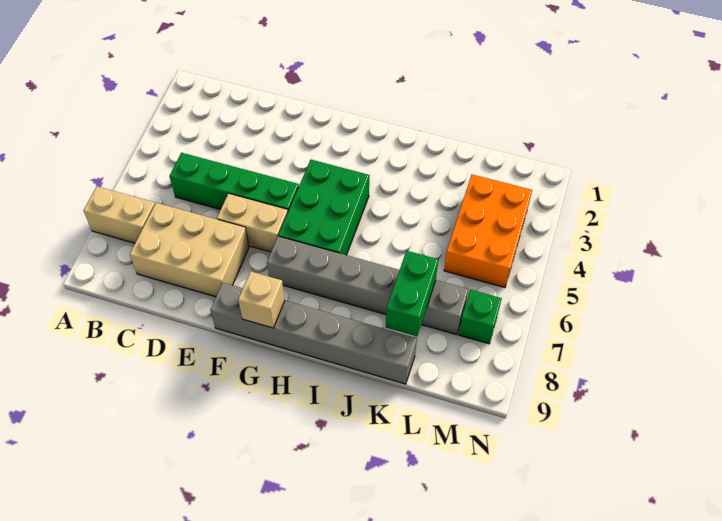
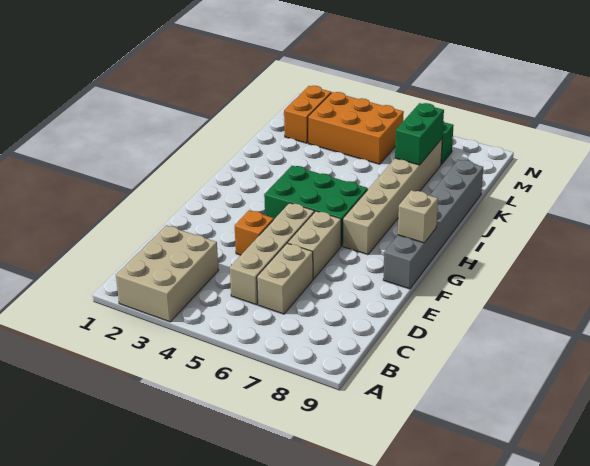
tan brick A7:B7 level 1 -> tan brick C6:D6 level 1
green brick C5:F5 level 1 -> tan brick C5:F5 level 1
tan brick C7:E8 level 1 -> tan brick A2:C3 level 1
none -> orange brick E4 level 1
grey brick G7:L7 level 1 -> tan brick G7:L7 level 1
green brick K7:K8 level 2 -> green brick K7:L7 level 2
none -> orange brick L2:M2 level 1

